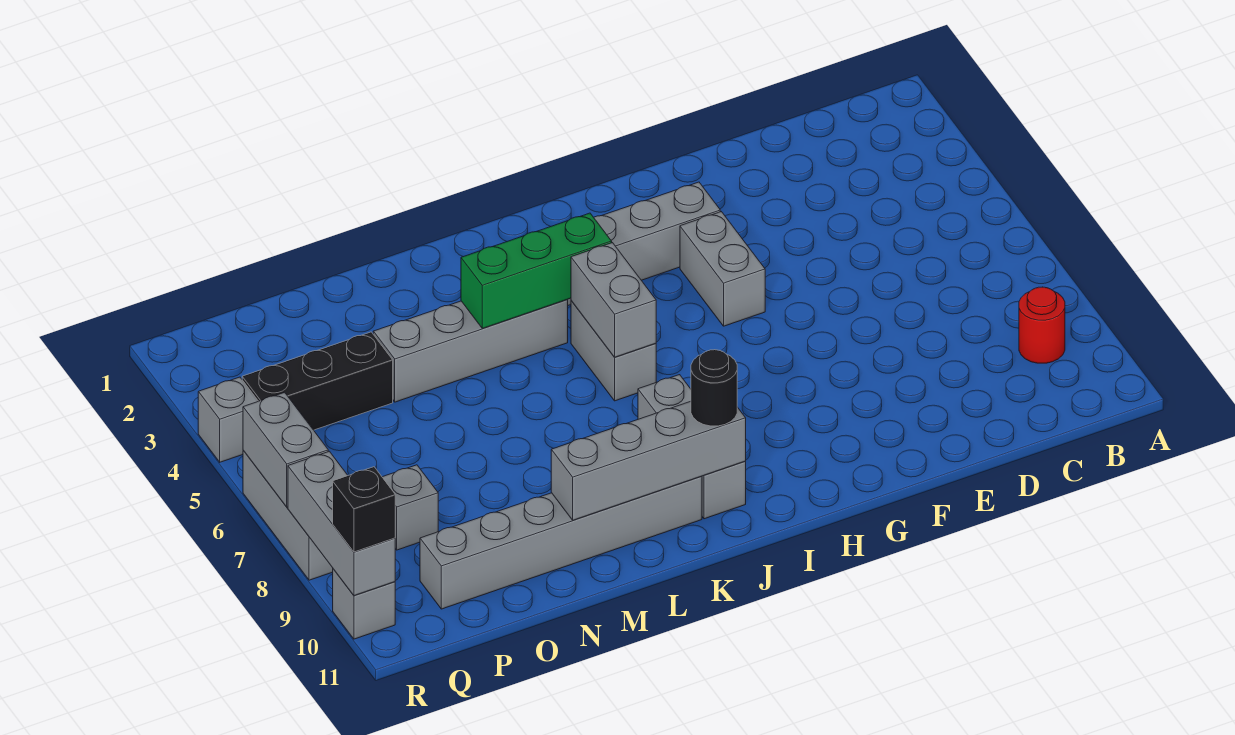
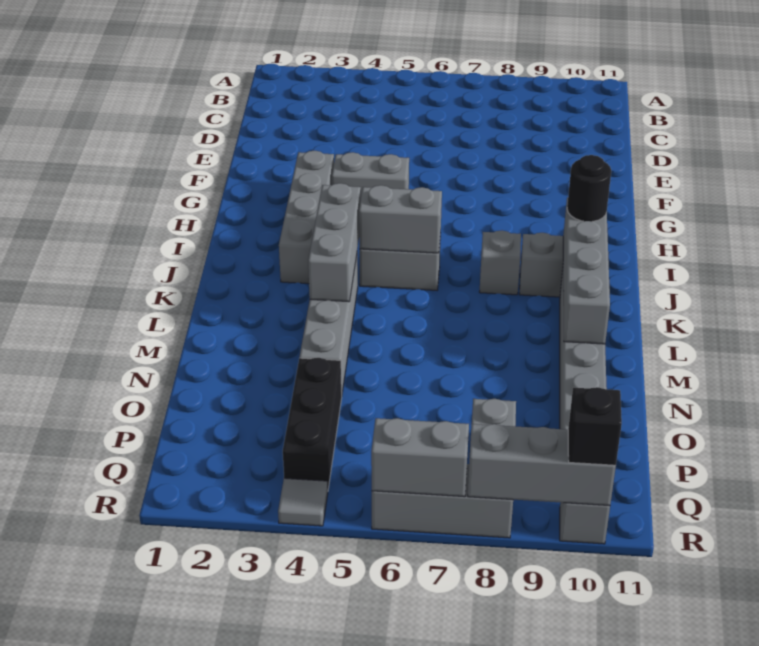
red round brick B9 level 1 -> none
green brick J4:L4 level 2 -> grey brick J4:L4 level 2
grey brick R4 level 1 -> grey tile R4 level 1

